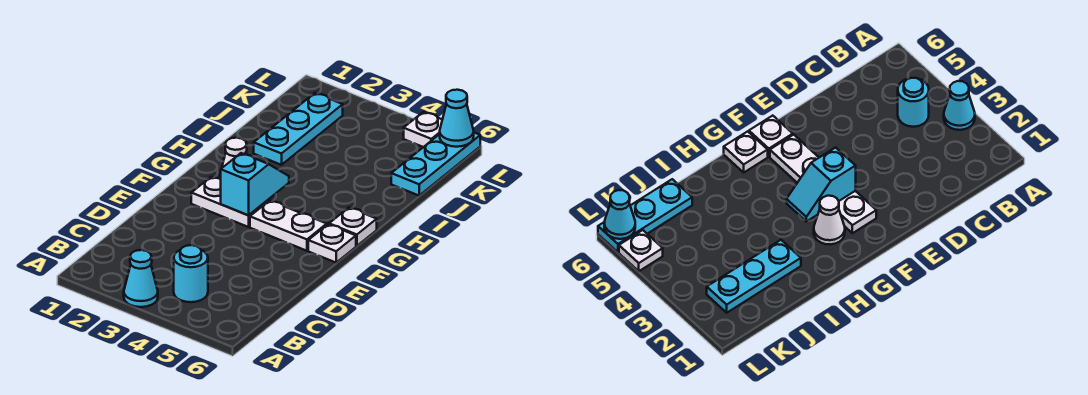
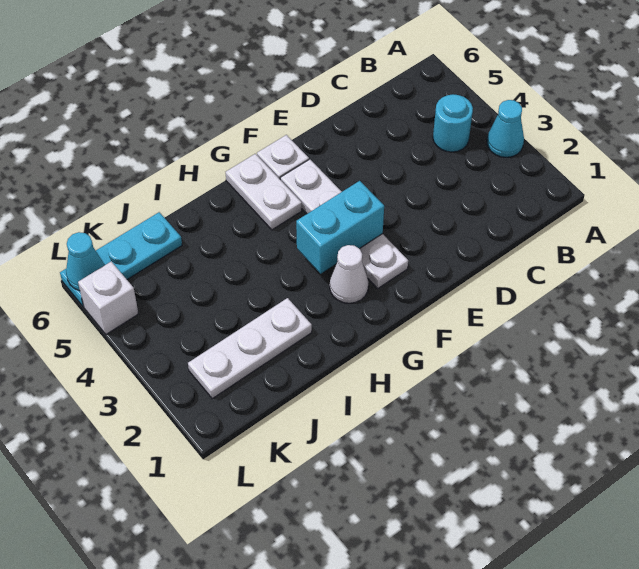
cyan slope F3:G3 level 2 top F -> cyan brick F3:G3 level 2
white plate G6 level 1 -> white plate G5:G6 level 1
cyan plate I2:K2 level 1 -> white plate I2:K2 level 1
white plate L5 level 1 -> white brick L5 level 1

